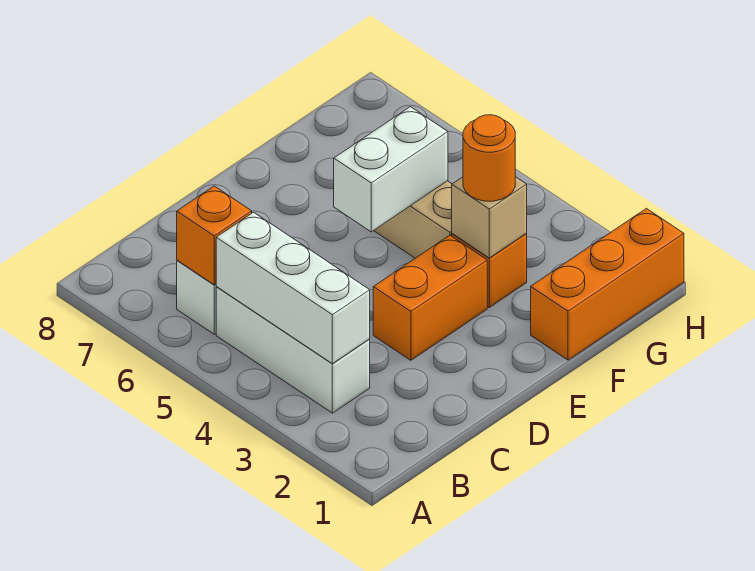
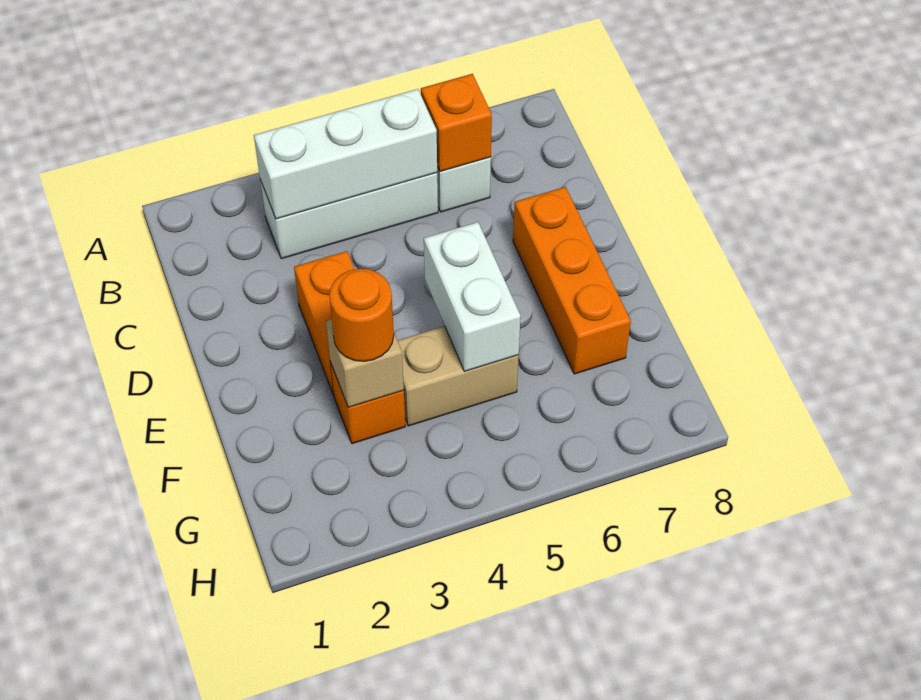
orange brick F1:H1 level 1 -> orange brick D7:F7 level 1

